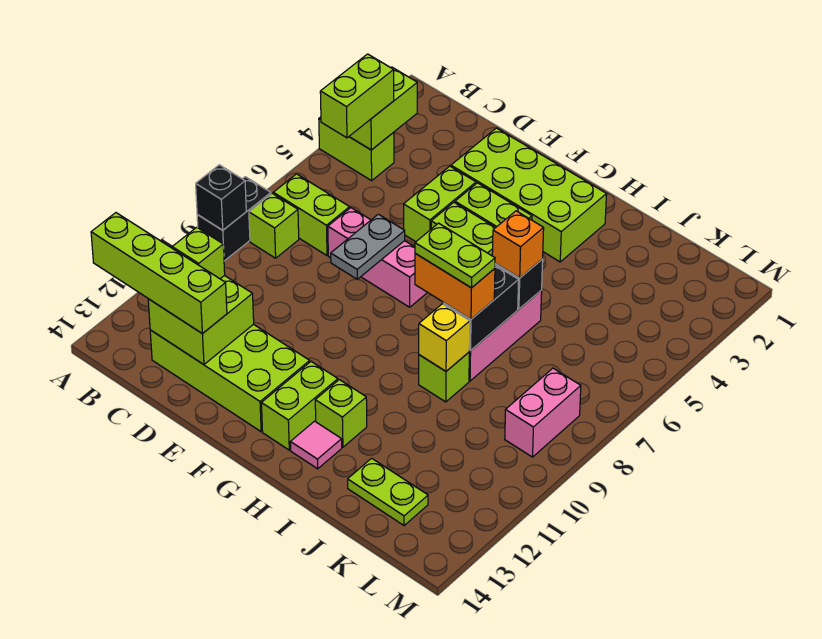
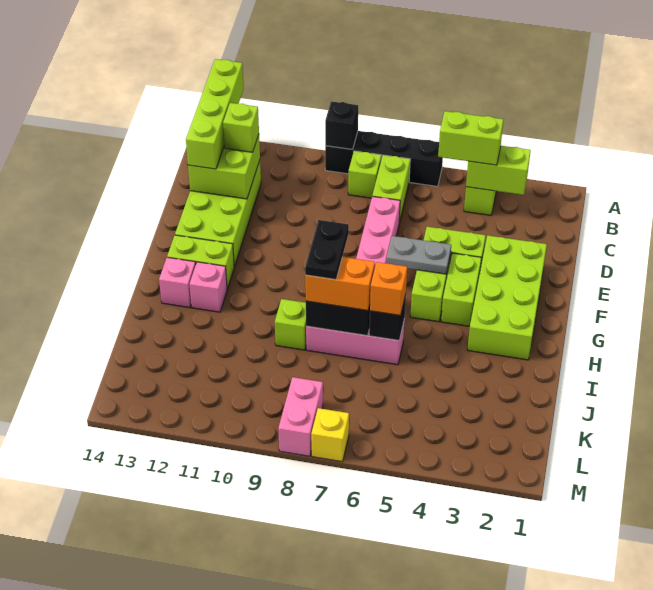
black brick A8:A9 level 1 -> black brick A6:A9 level 1
grey plate E7:E8 level 2 -> grey plate F5:F6 level 2
orange brick H8:I8 level 3 -> orange brick I7:I8 level 3
lime plate H8:I8 level 4 -> black plate H8:I8 level 4
lime brick H12 level 1 -> pink brick H12 level 1
pink tile H13 level 1 -> pink brick H13 level 1
yellow brick I9 level 2 -> yellow brick M7 level 1
lime plate J13:K13 level 1 -> none
pink brick L8:L9 level 1 -> pink brick L8:M8 level 1

